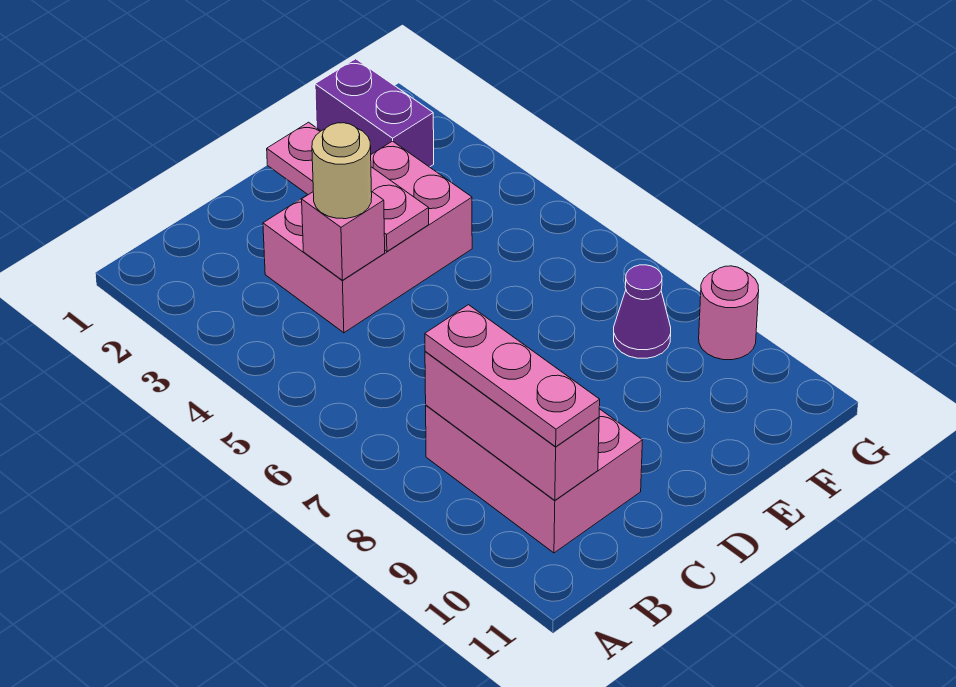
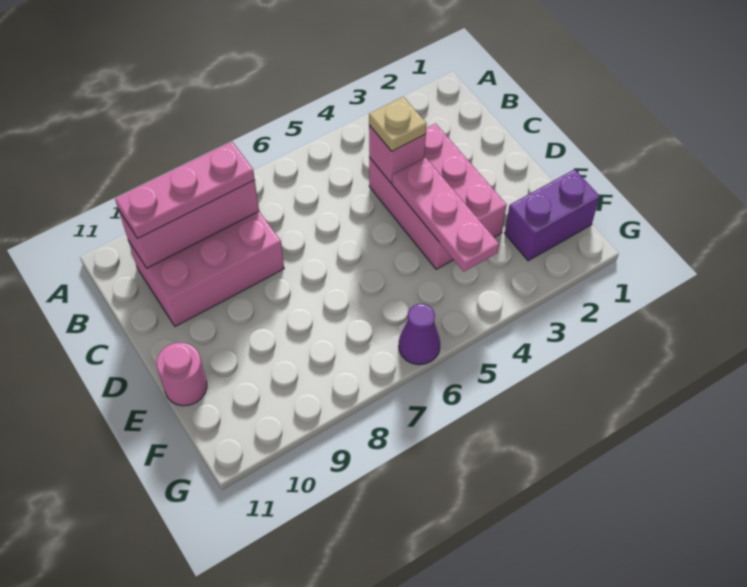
tan round brick C4 level 3 -> tan plate C4 level 3
pink plate D2:D4 level 2 -> pink plate D4:F4 level 2
purple cone F8 level 1 -> purple cone G6 level 1
pink round brick G9 level 1 -> pink round brick E11 level 1

